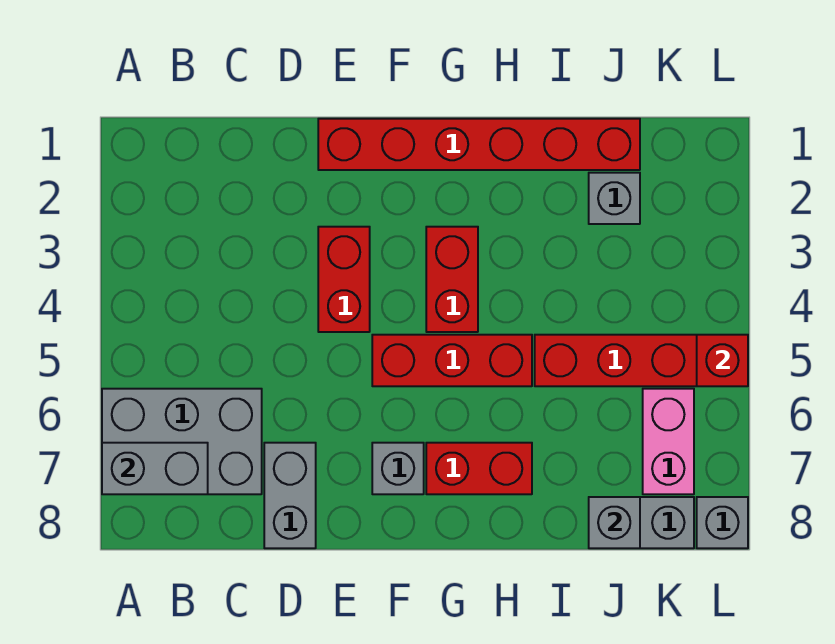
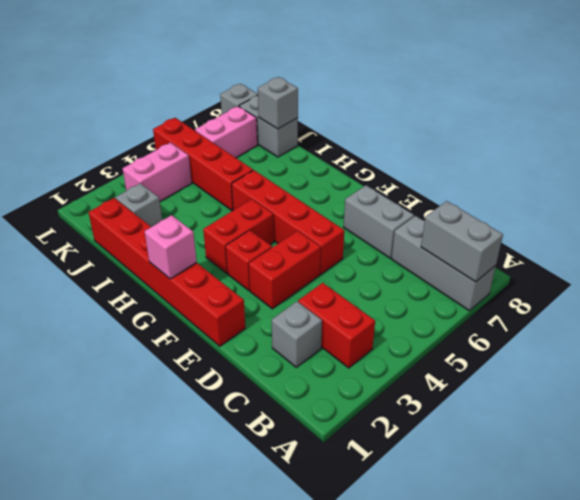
grey brick A6:C7 level 1 -> grey brick A7:C7 level 1
grey brick D7:D8 level 1 -> grey brick D7:E7 level 1
red brick F5:H5 level 1 -> red brick E5:H5 level 1
grey brick F7 level 1 -> grey brick C2 level 1
none -> pink brick G1 level 2
red brick G7:H7 level 1 -> red brick B3:C3 level 1
none -> pink brick K3:K4 level 1
red brick L5 level 2 -> red brick F3 level 1

